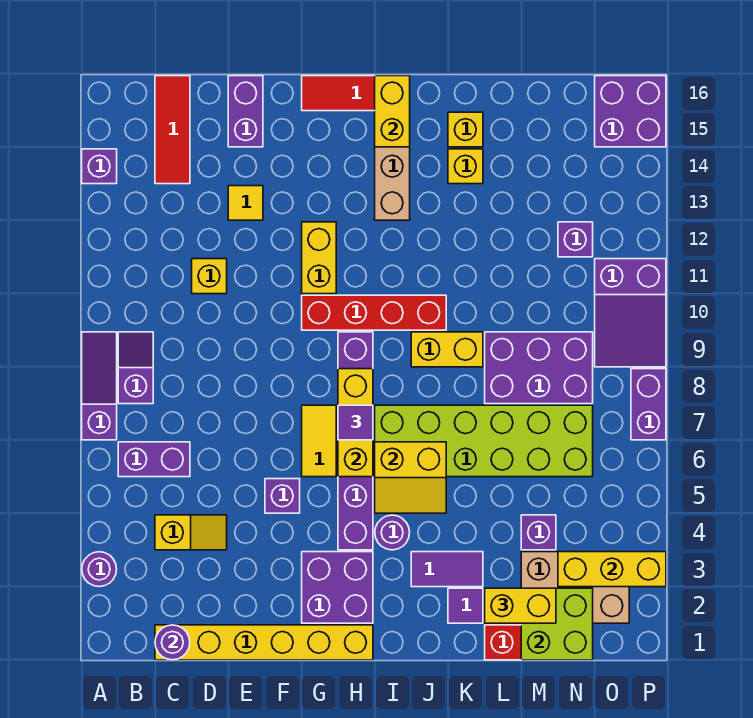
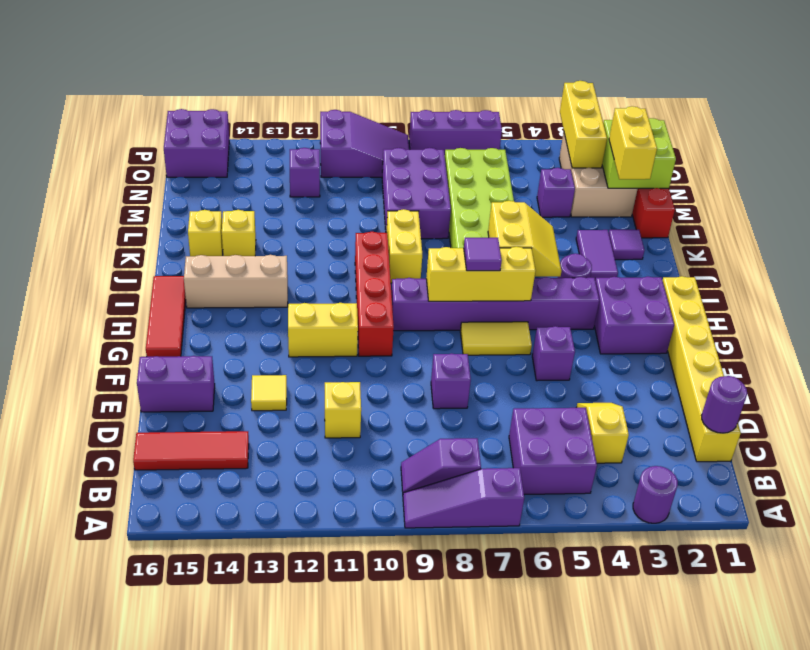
purple brick A14 level 1 -> purple brick E8 level 1
purple brick B6:C6 level 1 -> purple brick B5:C6 level 1
yellow brick I15:I16 level 2 -> none
purple brick P7:P8 level 1 -> purple brick P6:P8 level 1

